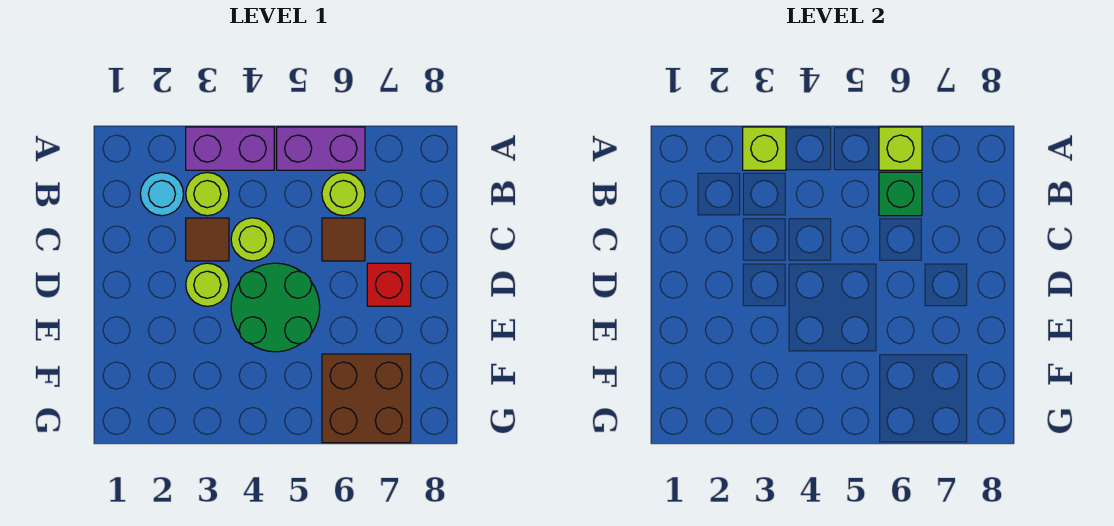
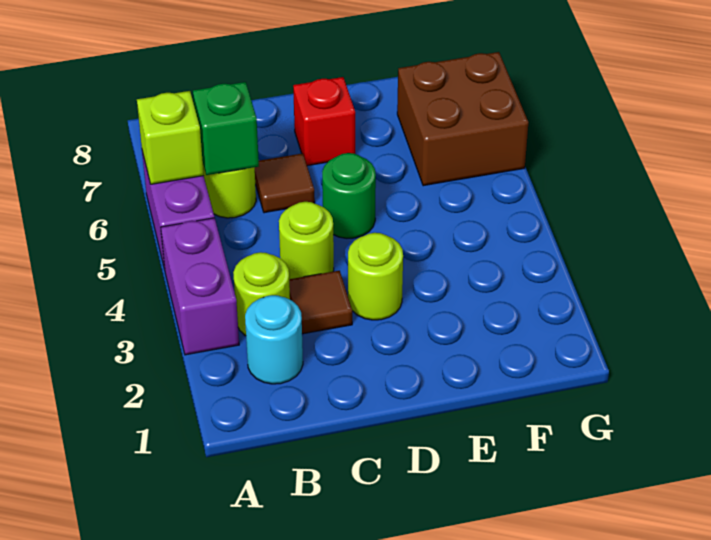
lime brick A3 level 2 -> none
green round brick D4:E5 level 1 -> green round brick D5 level 1

